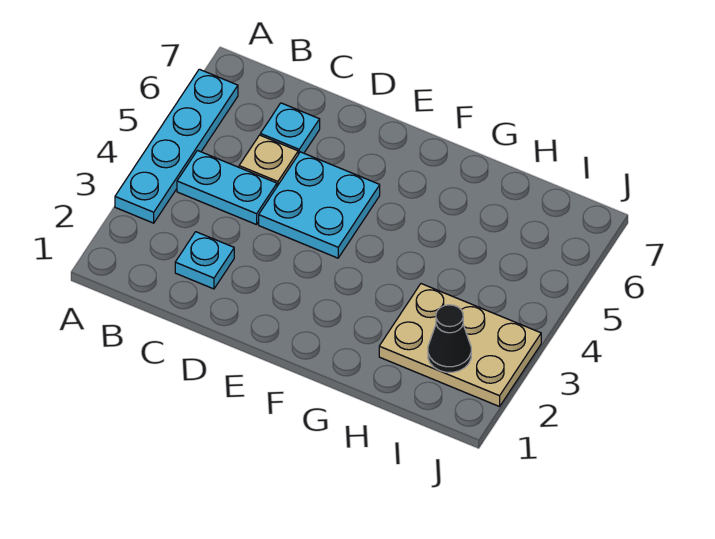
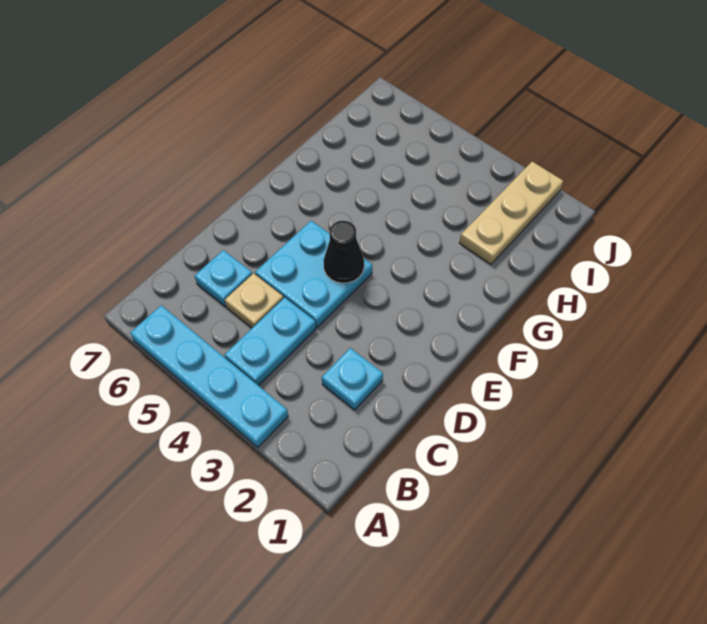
tan plate H2:J3 level 1 -> tan plate H2:J2 level 1
black cone I2 level 2 -> black cone E4 level 2

